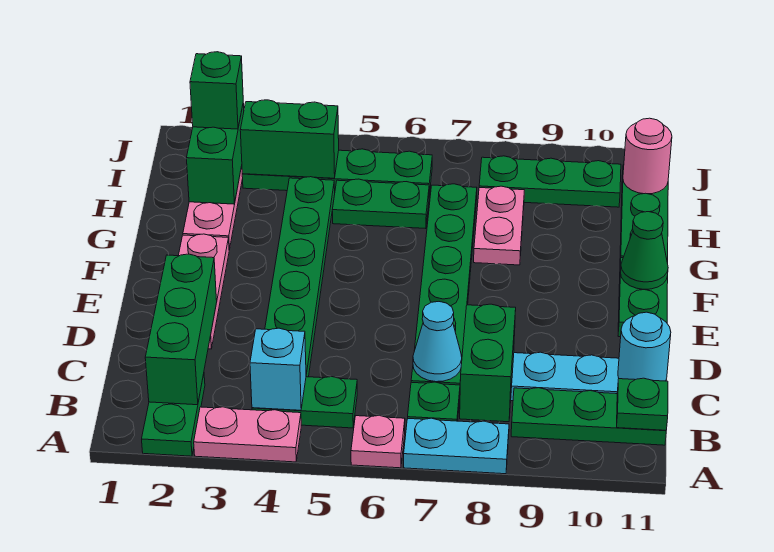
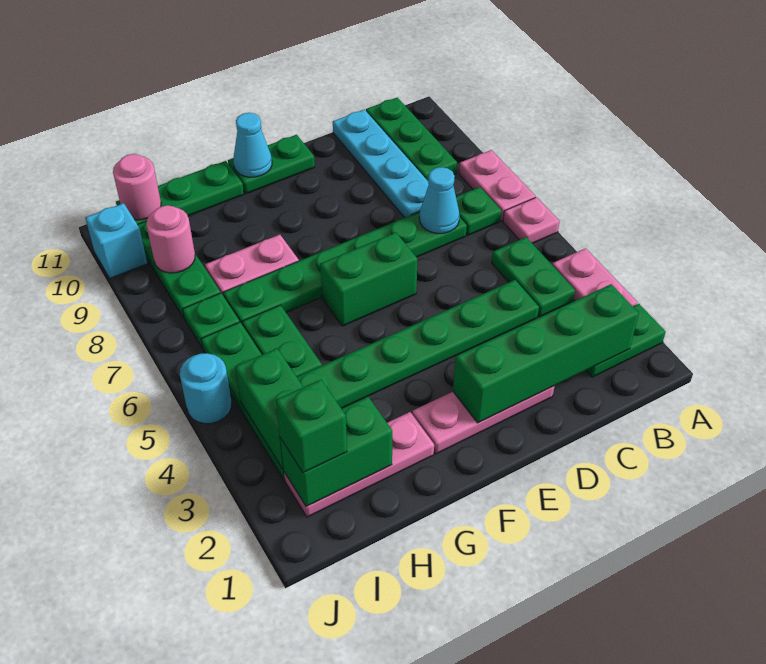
cyan plate A7:A8 level 1 -> pink plate A7:A8 level 1
green brick B2:D2 level 2 -> green brick B2:E2 level 2
cyan brick B4 level 2 -> cyan brick J10 level 1
green brick B8:C8 level 2 -> green brick E6:F6 level 1
green plate B11 level 2 -> green plate I7 level 1
cyan round brick C11 level 2 -> cyan round brick J5 level 1
green cone F11 level 2 -> cyan cone F11 level 2
none -> pink round brick I9 level 2

